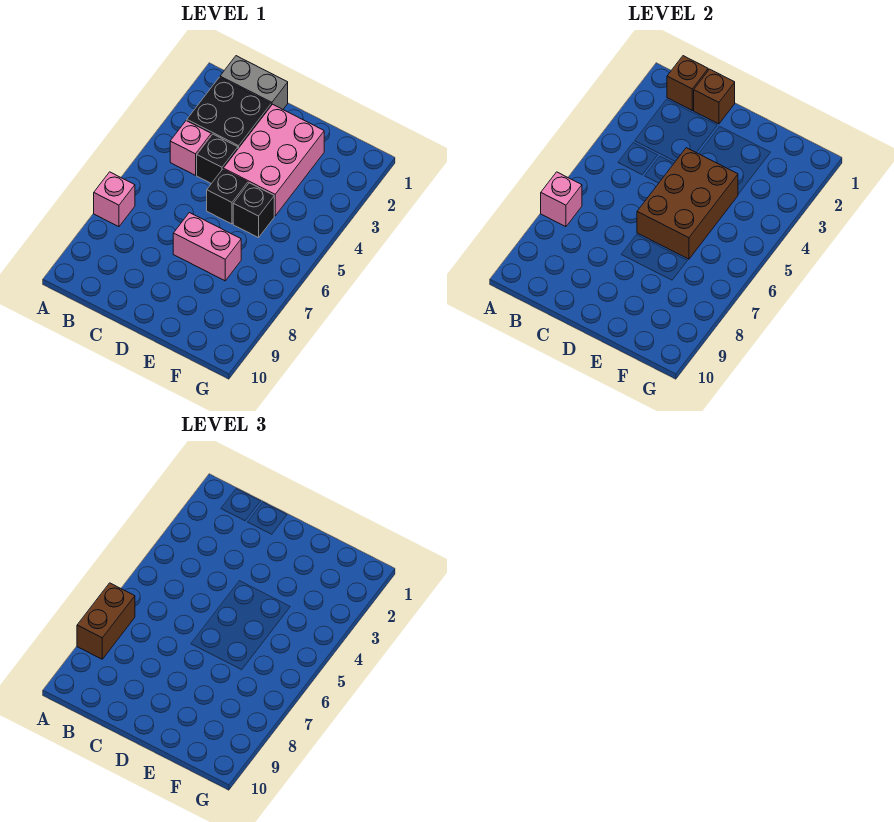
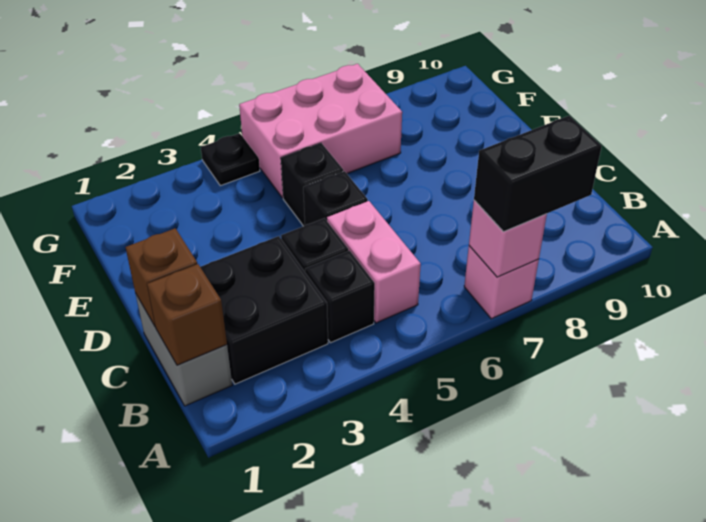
brown brick A7:A8 level 3 -> black brick A7:A8 level 3
pink brick B4 level 1 -> black brick B4 level 1
pink brick D2:E4 level 1 -> pink brick F5:G7 level 1
brown brick D4:E6 level 2 -> none
pink brick D7:E7 level 1 -> pink brick B5:C5 level 1
none -> black plate G4 level 1

